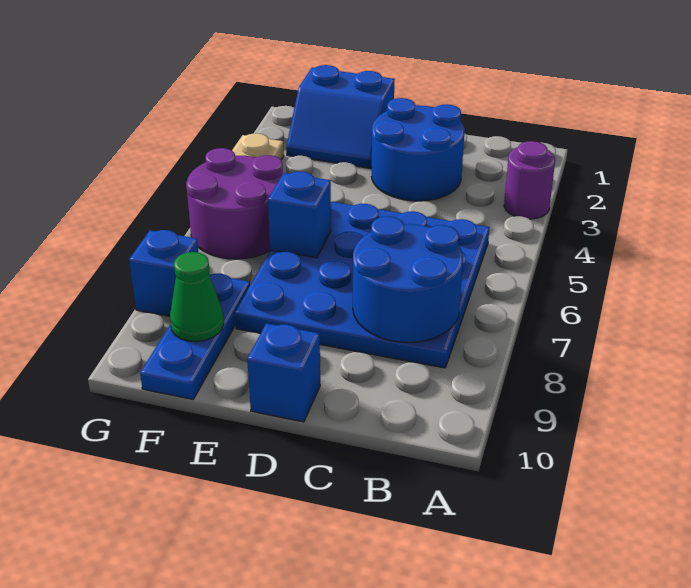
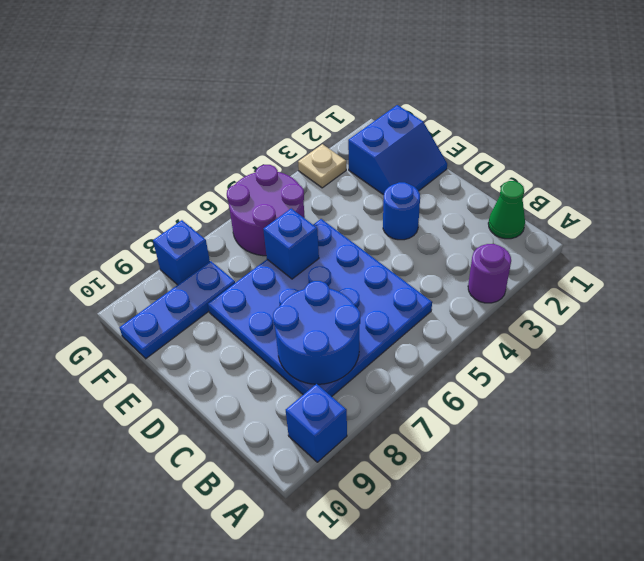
blue round brick C2:D3 level 1 -> blue round brick D3 level 1
blue brick D10 level 1 -> blue brick A9 level 1
blue slope E1:F2 level 1 top 1 -> blue slope E1:F2 level 1 top F
green cone F9 level 2 -> green cone B1 level 1

